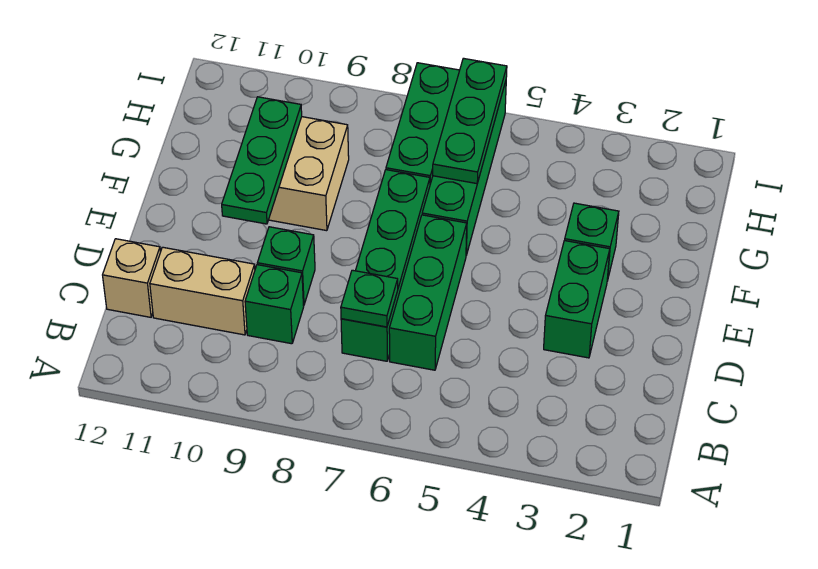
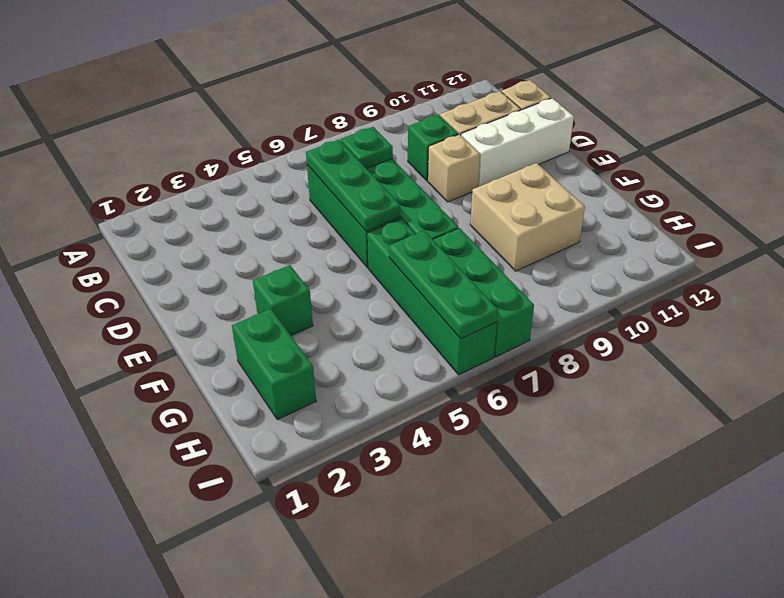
green brick D3:E3 level 1 -> green brick G2:H2 level 1
green brick D9 level 1 -> tan brick D9 level 1
none -> white brick D10:D12 level 1
green plate E10:G10 level 2 -> green plate C6:E6 level 2

